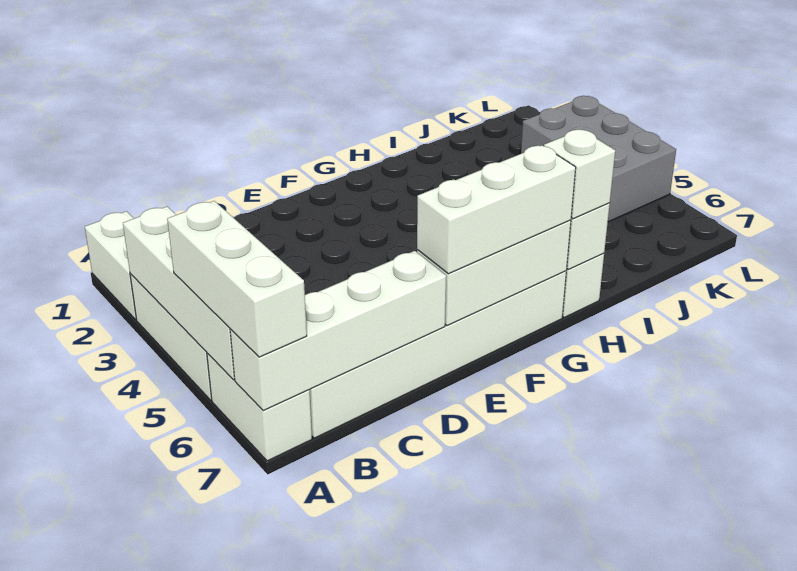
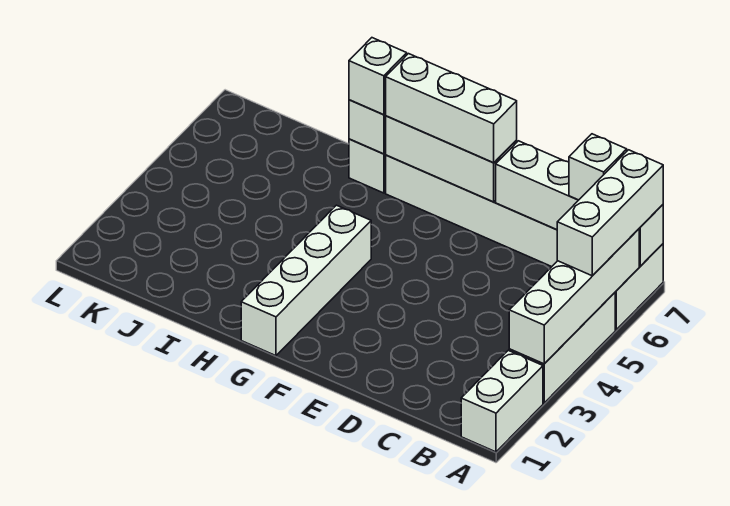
none -> white brick B7 level 3
none -> white brick G1:G4 level 1
grey brick K3:L5 level 1 -> none

